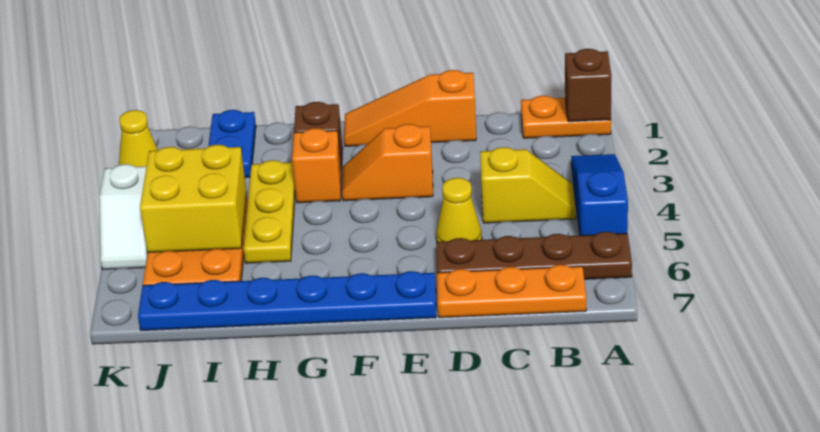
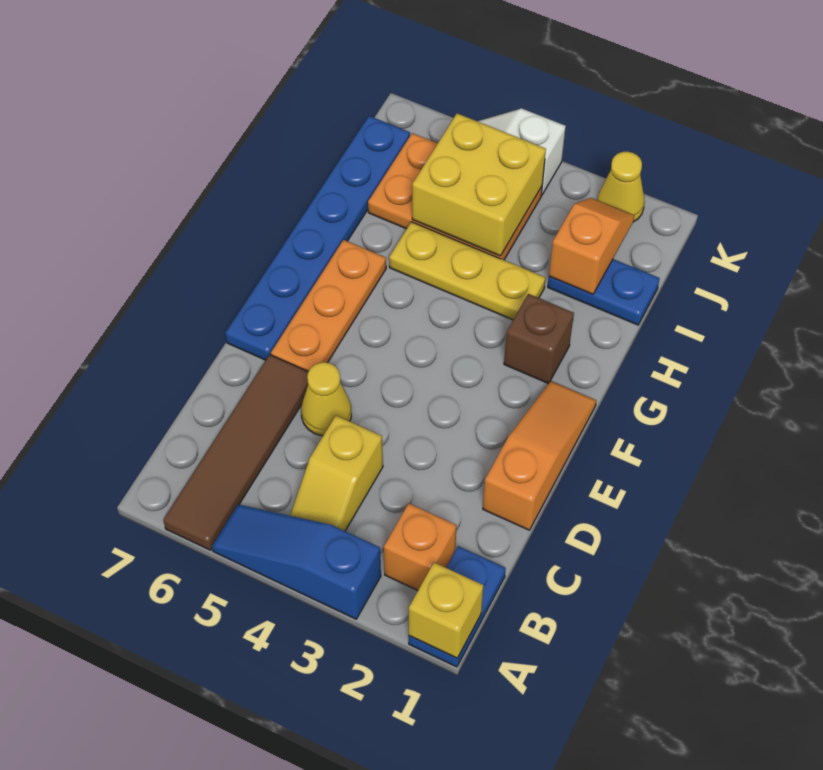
orange plate A1:B1 level 1 -> blue plate A1:B1 level 1
brown brick A1 level 2 -> yellow brick A1 level 2
blue slope A3:A5 level 1 top 5 -> blue slope A3:A5 level 1 top 3
brown plate A6:D6 level 1 -> brown tile A6:D6 level 1
orange plate B7:D7 level 1 -> orange plate E6:G6 level 1
orange slope E3:F3 level 1 top E -> orange slope I2:J2 level 2 top I
orange brick G3 level 1 -> orange brick B2 level 1

